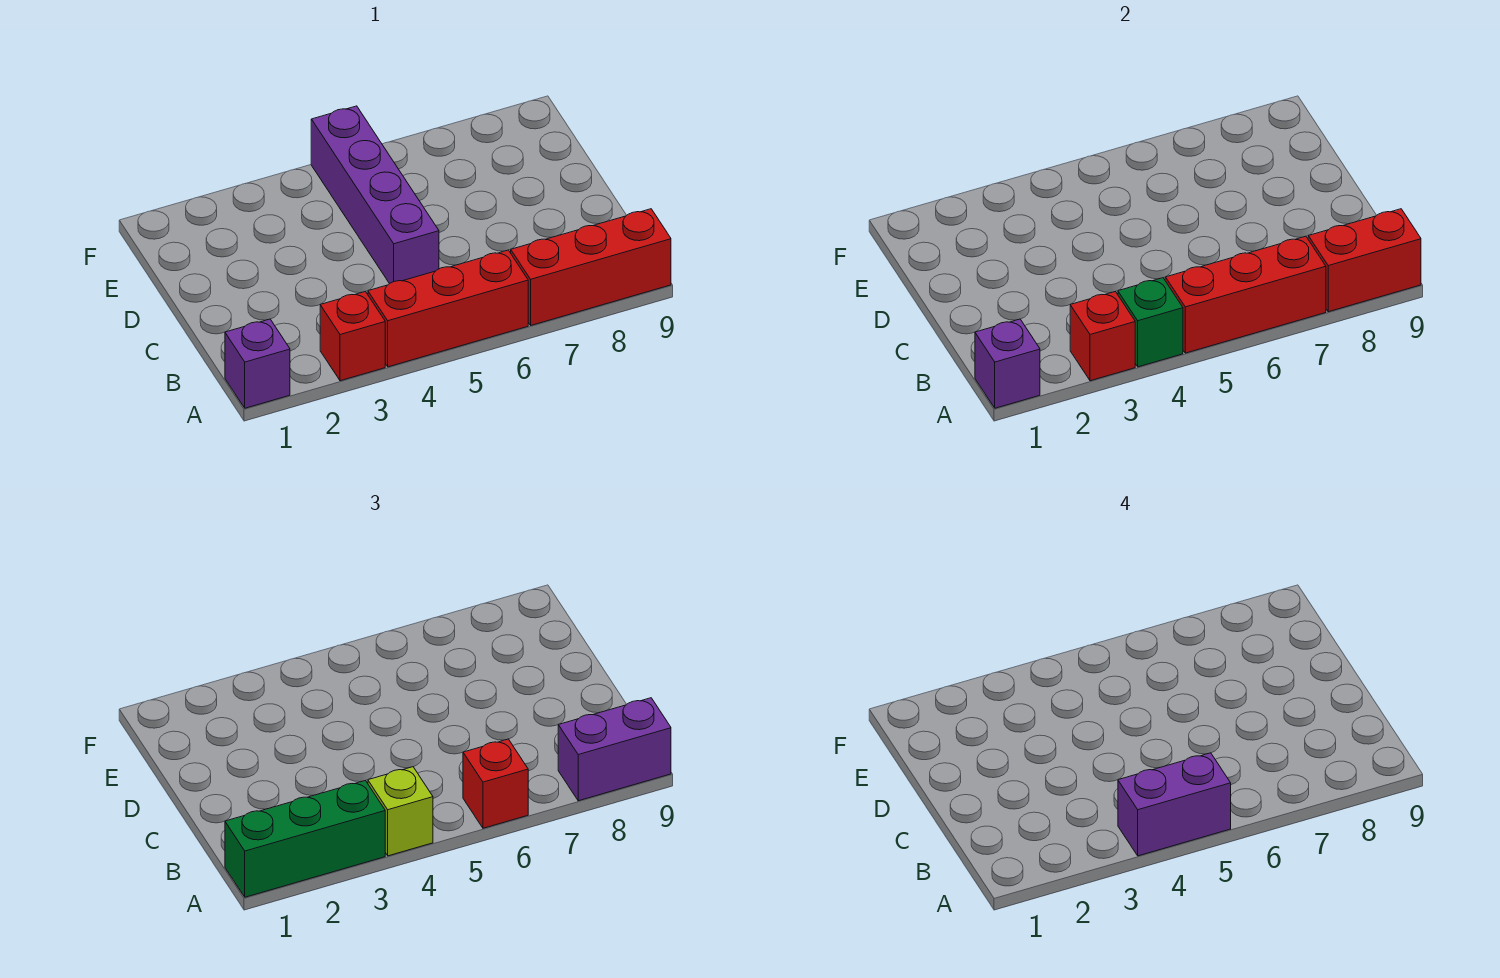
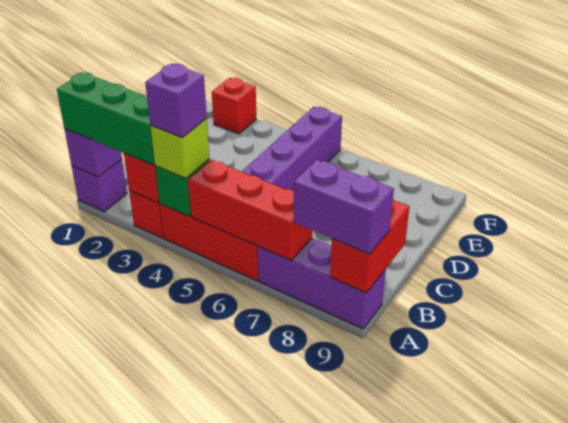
purple brick A4:A5 level 4 -> purple brick A4 level 4
red brick A6 level 3 -> red brick F2 level 1
red brick A7:A9 level 1 -> purple brick A7:A9 level 1
red brick A8:A9 level 2 -> red brick A9:B9 level 2

